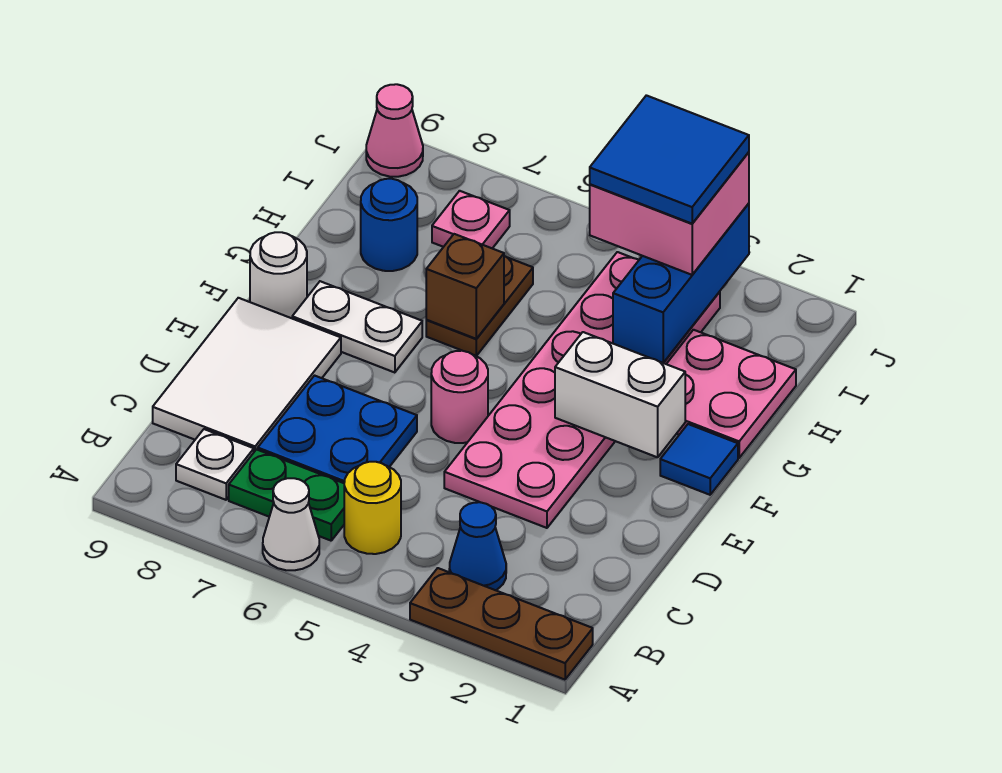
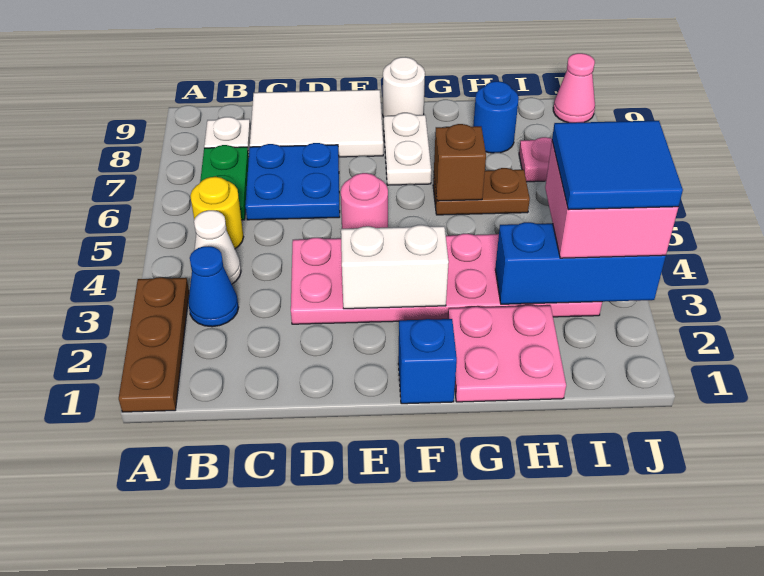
white cone A6 level 1 -> white cone B4 level 1
blue tile F1 level 1 -> blue brick F1 level 1
white brick F2:F3 level 2 -> white brick E3:F3 level 2

